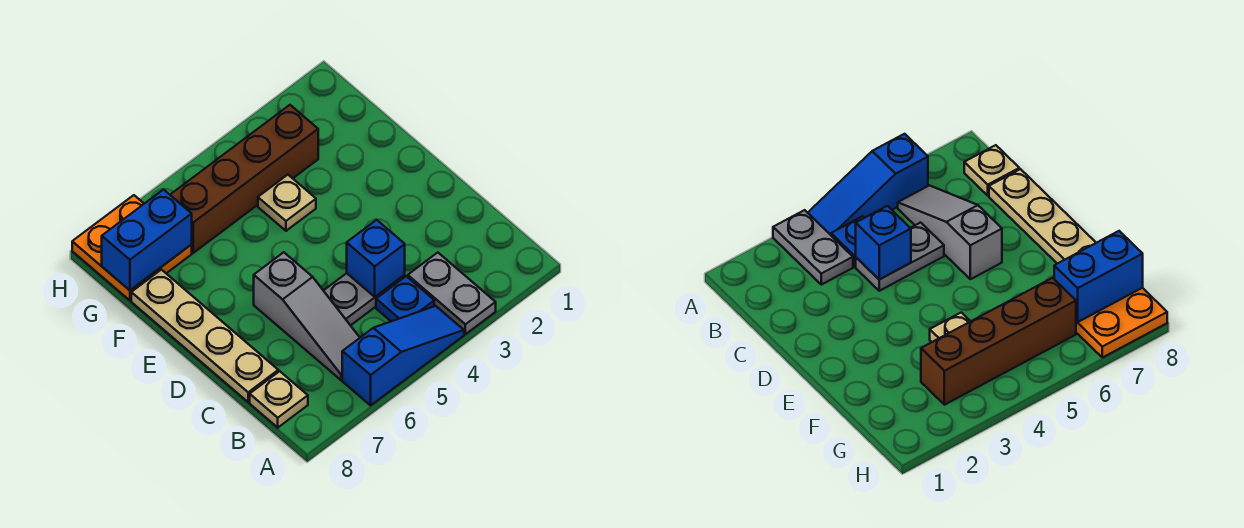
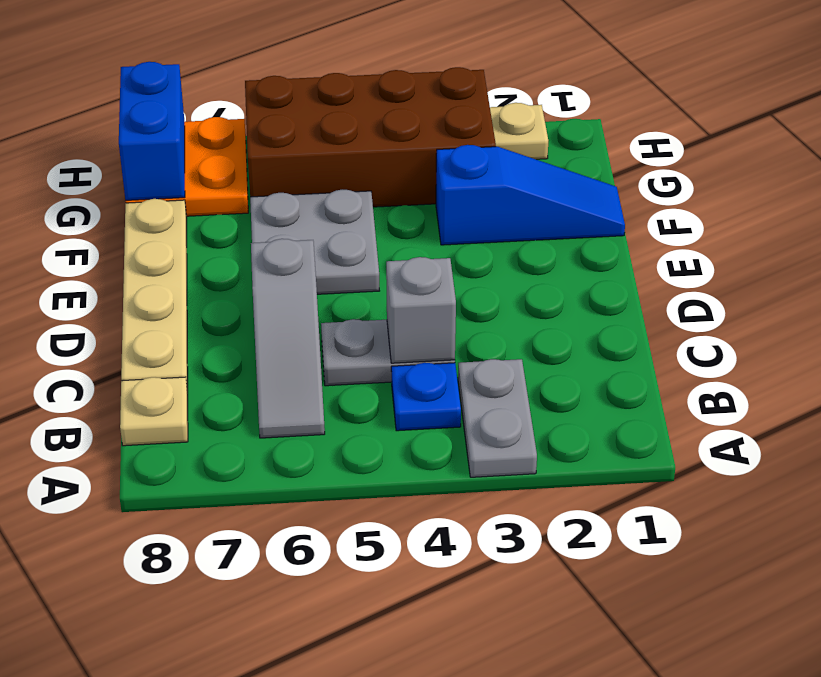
blue slope A4:A6 level 1 top 6 -> blue slope F1:F3 level 1 top 3
blue brick C4 level 2 -> grey brick C4 level 2
none -> grey plate E5:F6 level 1
tan plate F4 level 1 -> tan plate H2 level 1
brown brick G3:G6 level 1 -> brown brick G3:H6 level 1
blue brick G7:G8 level 2 -> blue brick G8:H8 level 2

